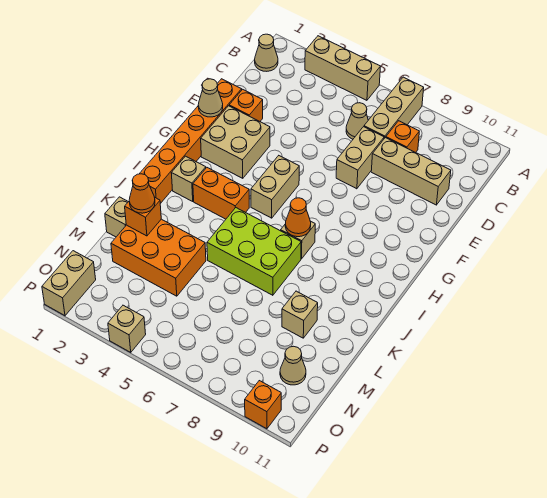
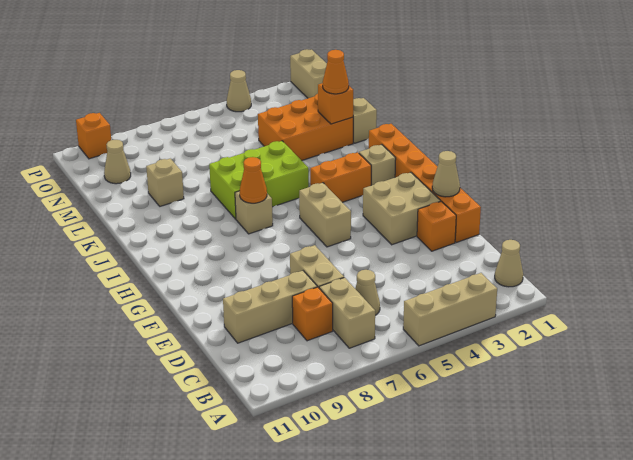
tan brick A7:C7 level 1 -> tan brick B7:C7 level 1
tan brick P4 level 1 -> tan cone P4 level 1

